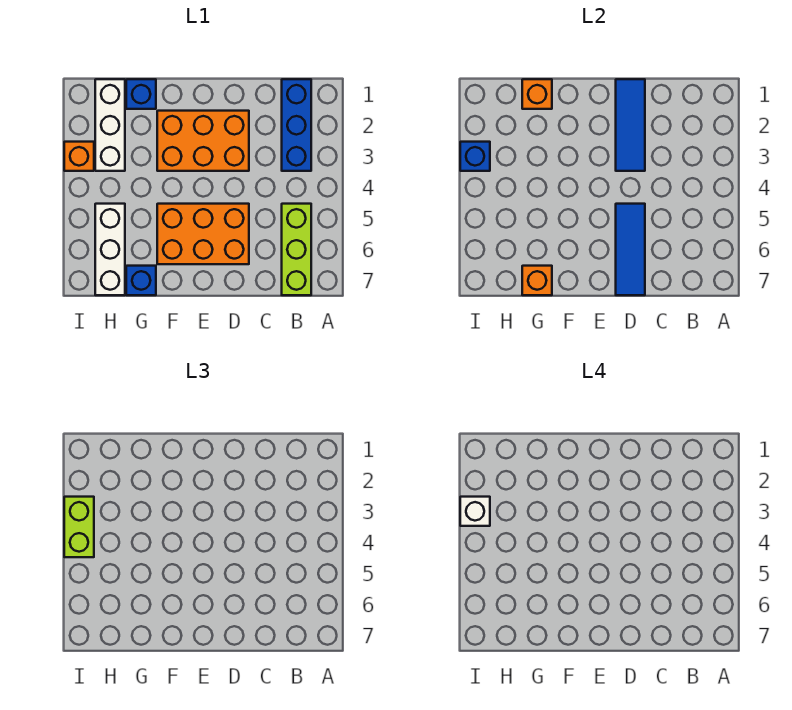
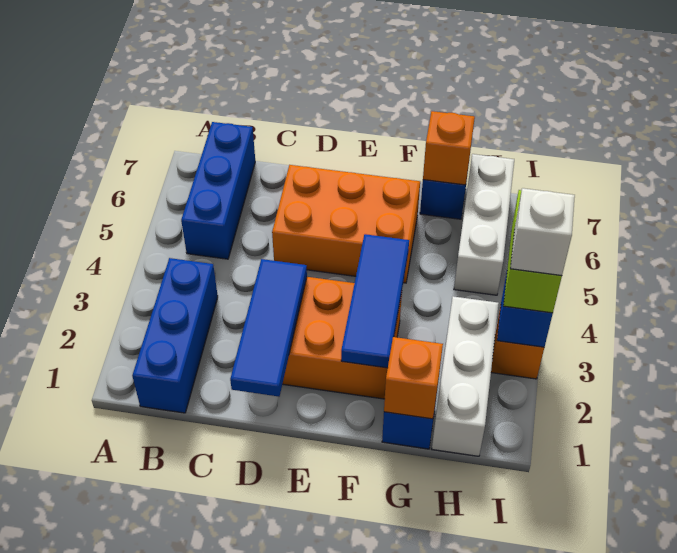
lime brick B5:B7 level 1 -> blue brick B5:B7 level 1
blue tile D5:D7 level 2 -> blue tile F2:F4 level 2

